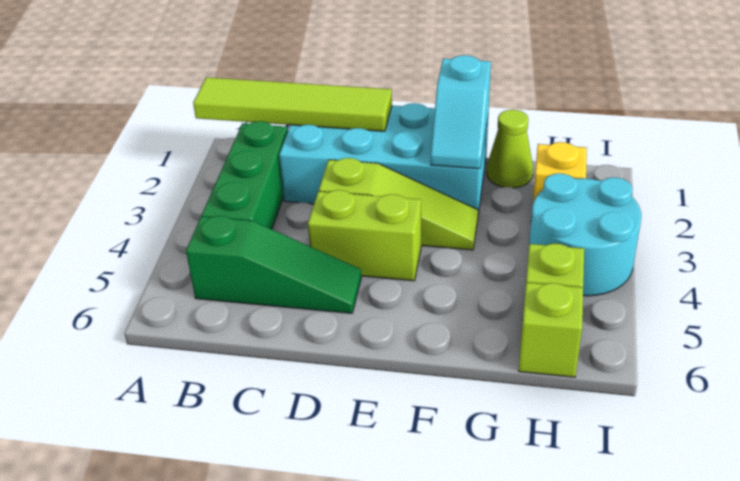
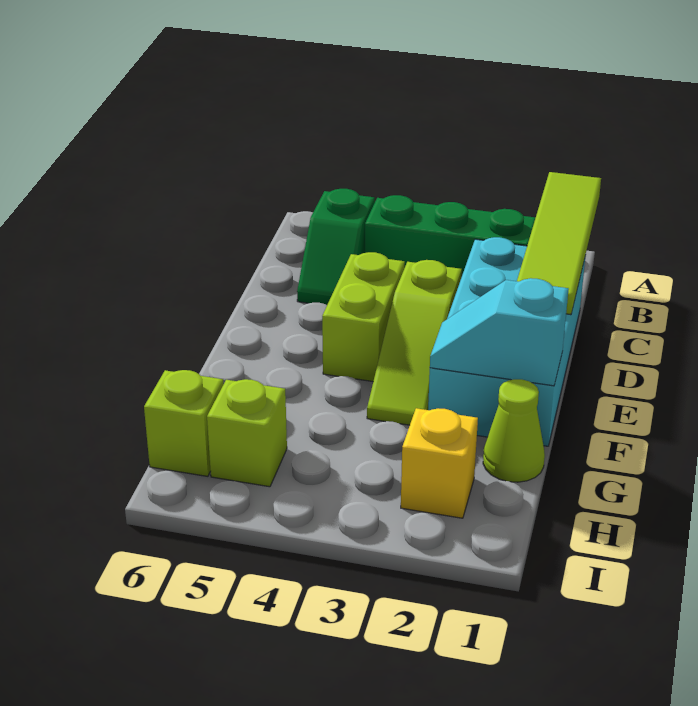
green slope B5:D5 level 1 top B -> green slope B5:C5 level 1 top B
cyan round brick H3:I4 level 1 -> none

